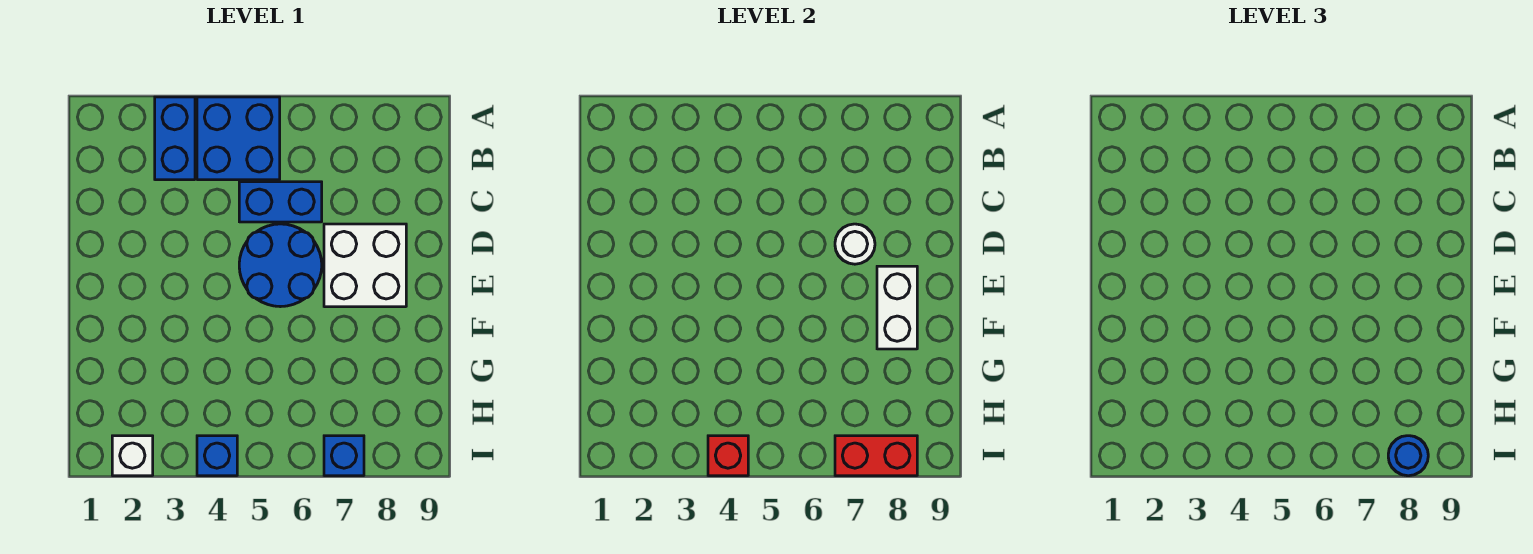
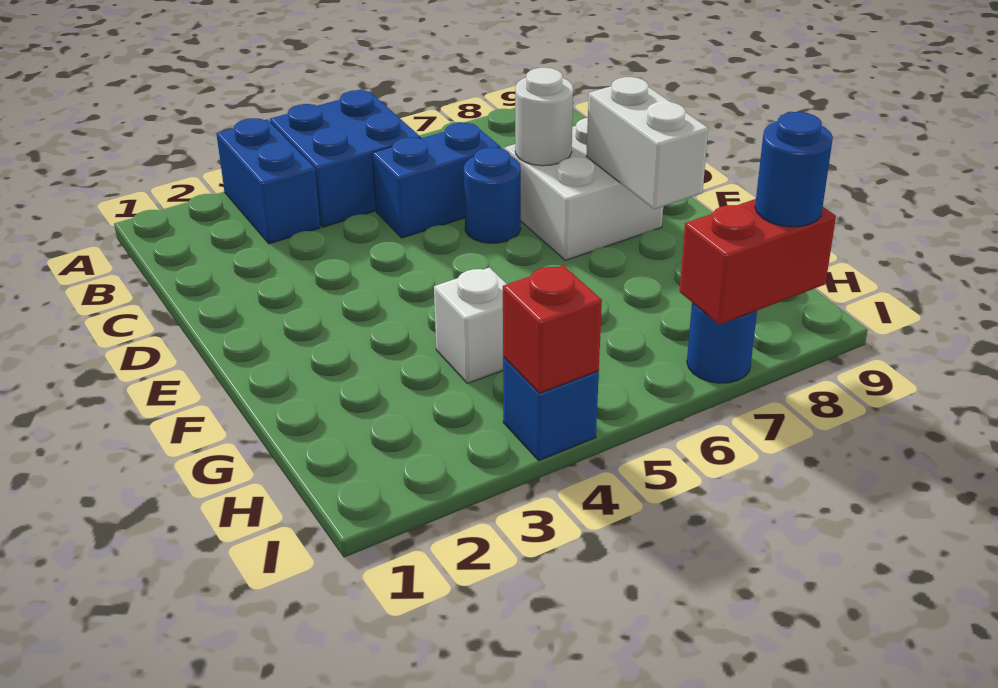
blue round brick D5:E6 level 1 -> blue round brick D6 level 1
white brick I2 level 1 -> white brick G4 level 1
blue brick I7 level 1 -> blue round brick I7 level 1

